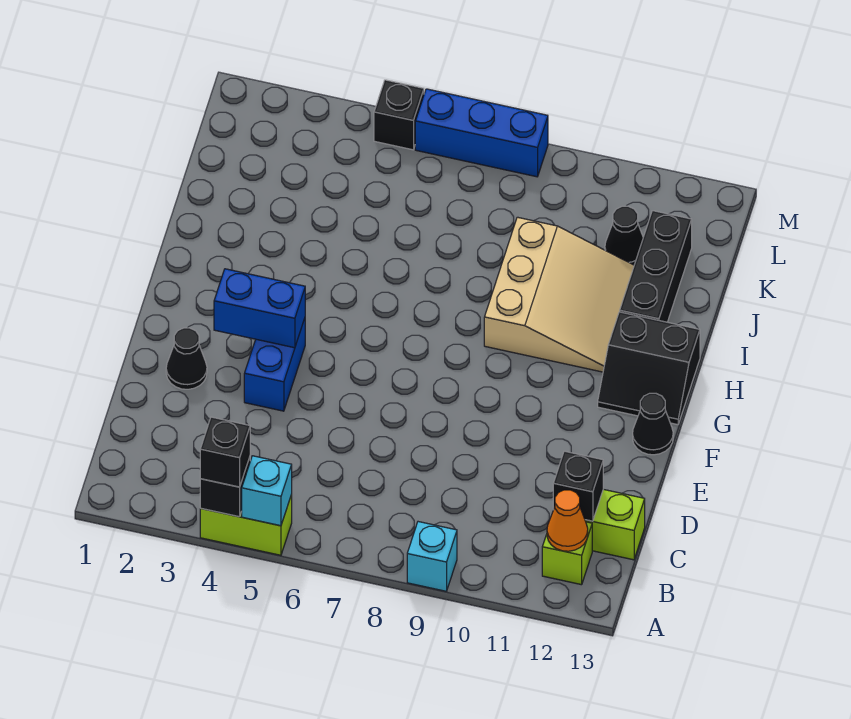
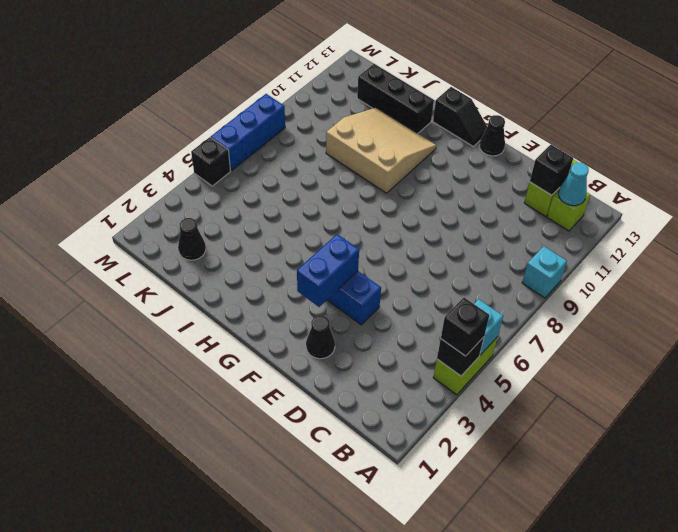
orange cone B12 level 2 -> cyan cone B12 level 2
black slope G12:H13 level 1 top H -> black slope G13:H13 level 1 top H
black cone K11 level 1 -> black cone K2 level 1

